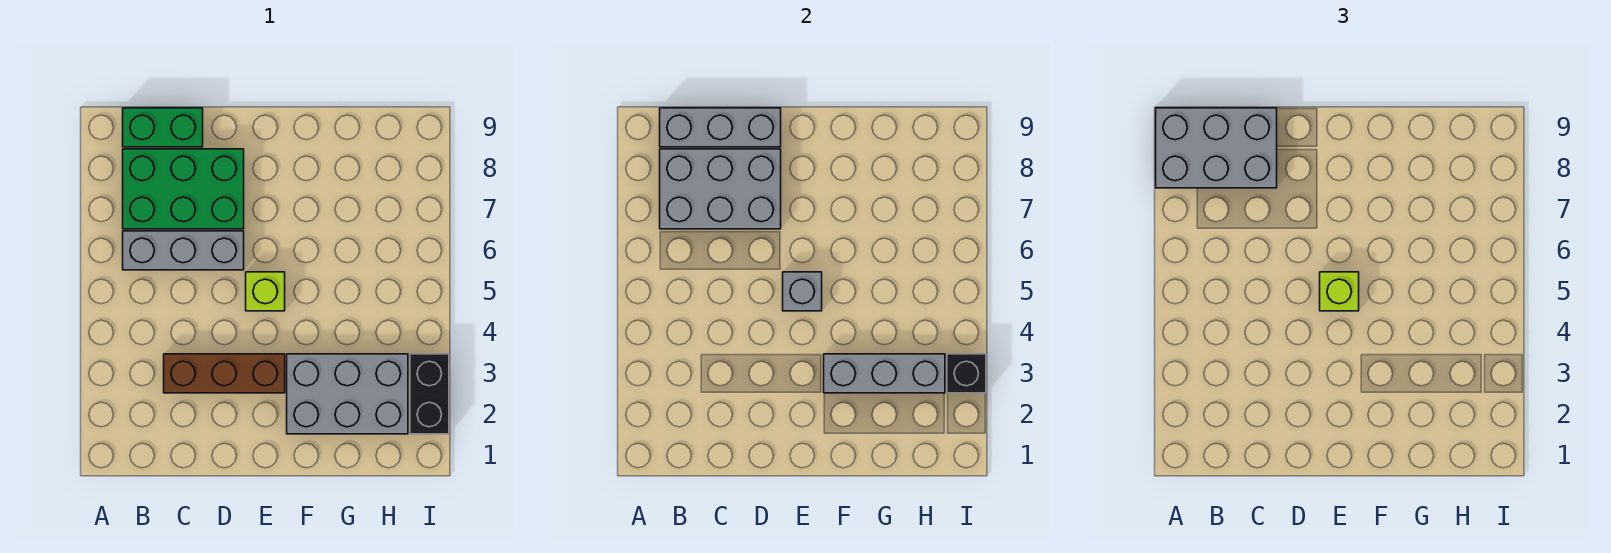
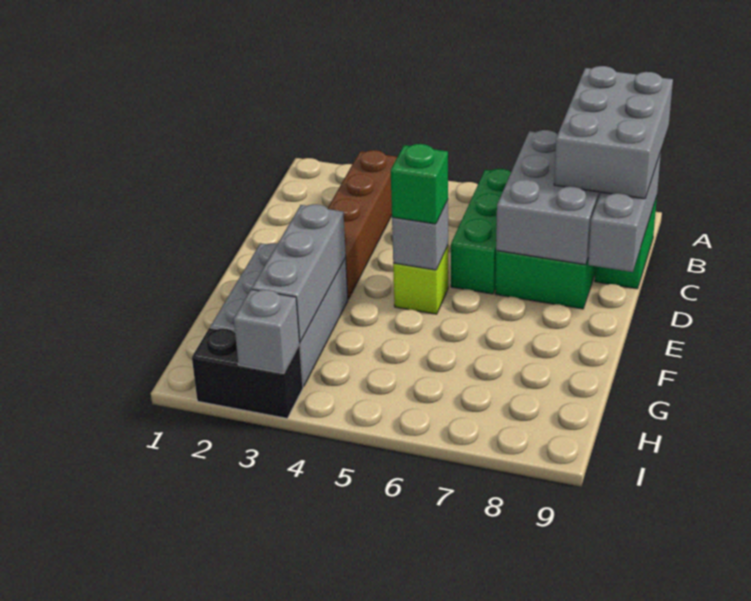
grey brick B6:D6 level 1 -> green brick B6:D6 level 1
brown brick C3:E3 level 1 -> brown brick B3:E3 level 1
lime brick E5 level 3 -> green brick E5 level 3
black brick I3 level 2 -> grey brick I3 level 2

